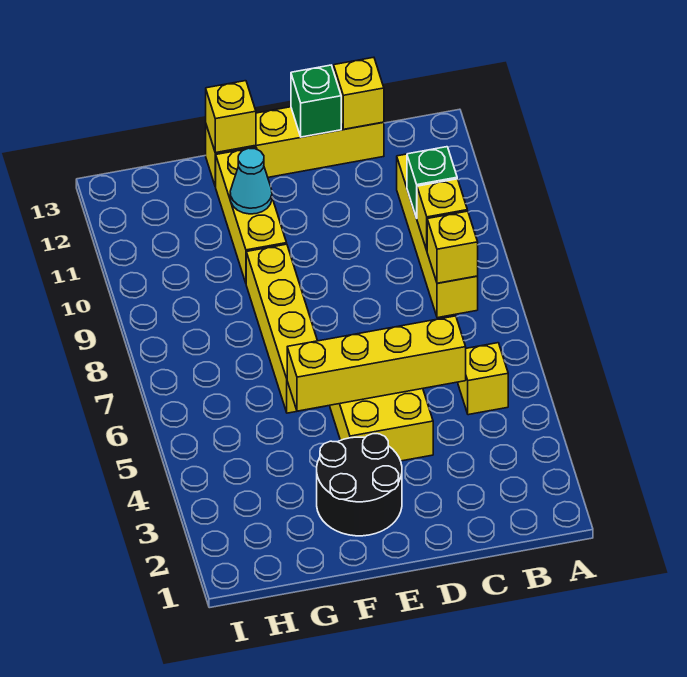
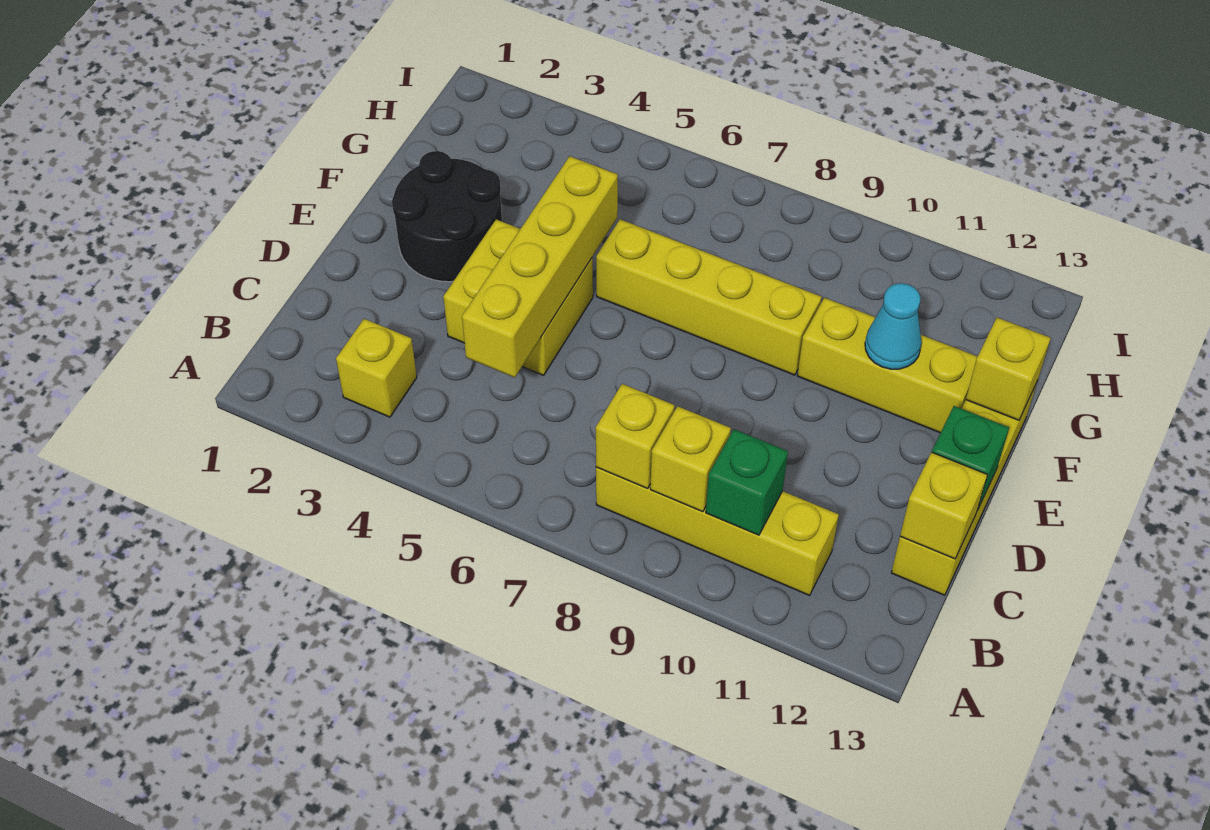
yellow brick B5 level 1 -> yellow brick B3 level 1

